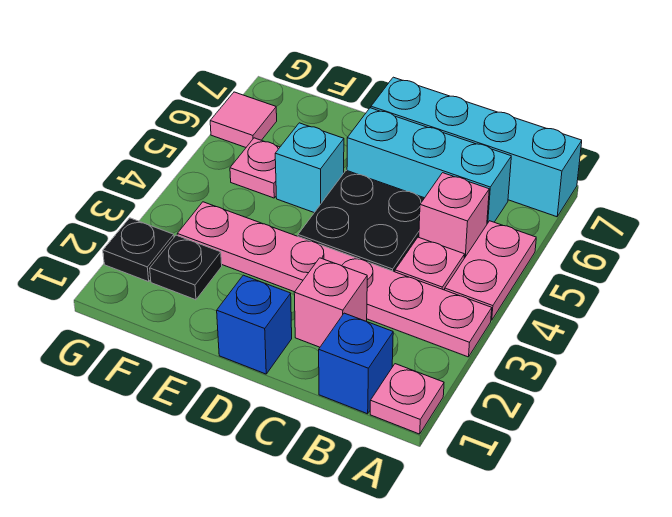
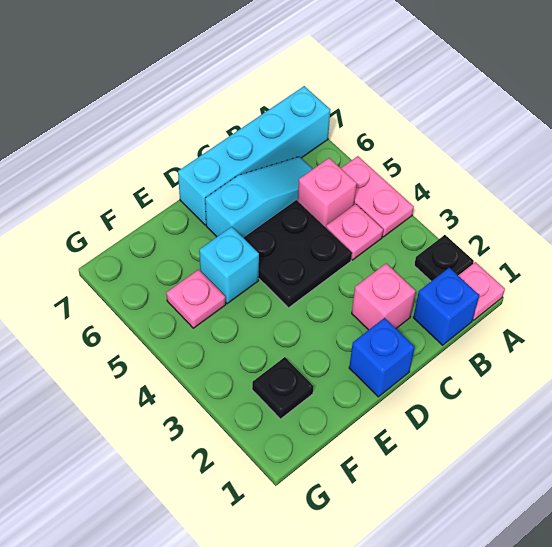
pink plate A3:F3 level 1 -> none
cyan brick B6:D6 level 1 -> cyan slope B6:D6 level 1 top D
black plate G2 level 1 -> black plate A2 level 1
pink tile G6 level 1 -> none

